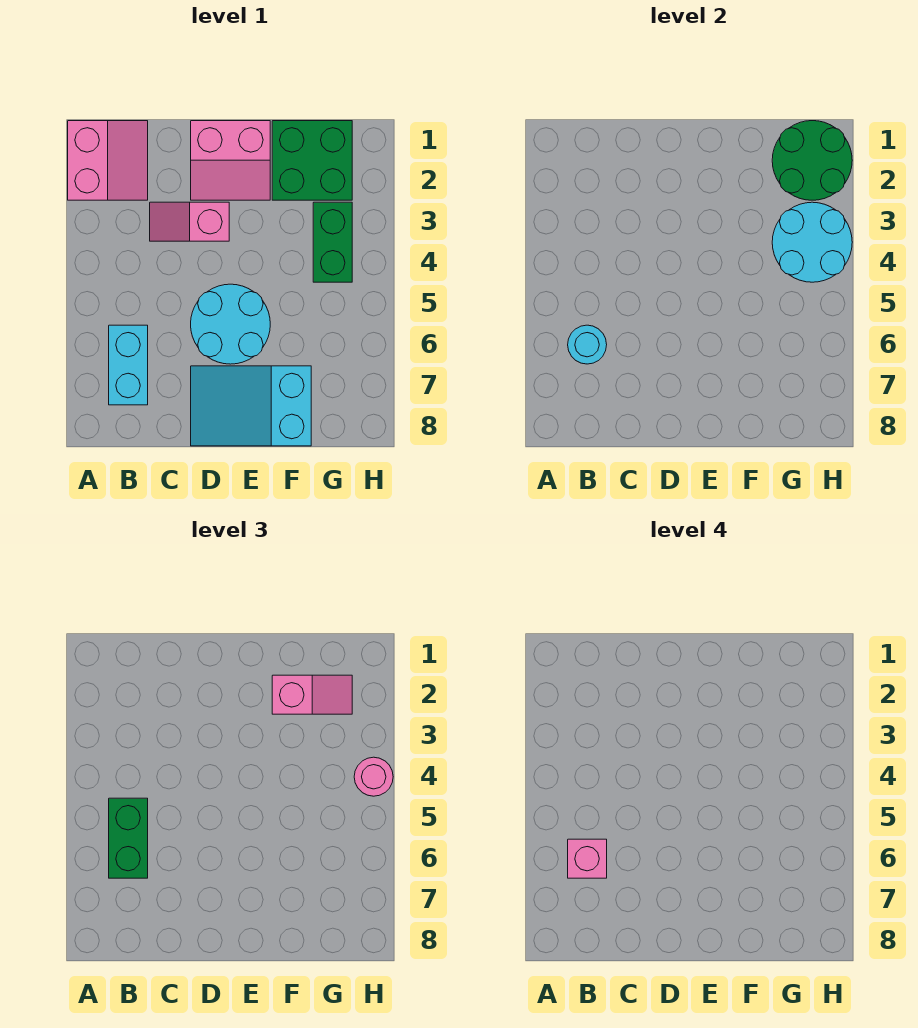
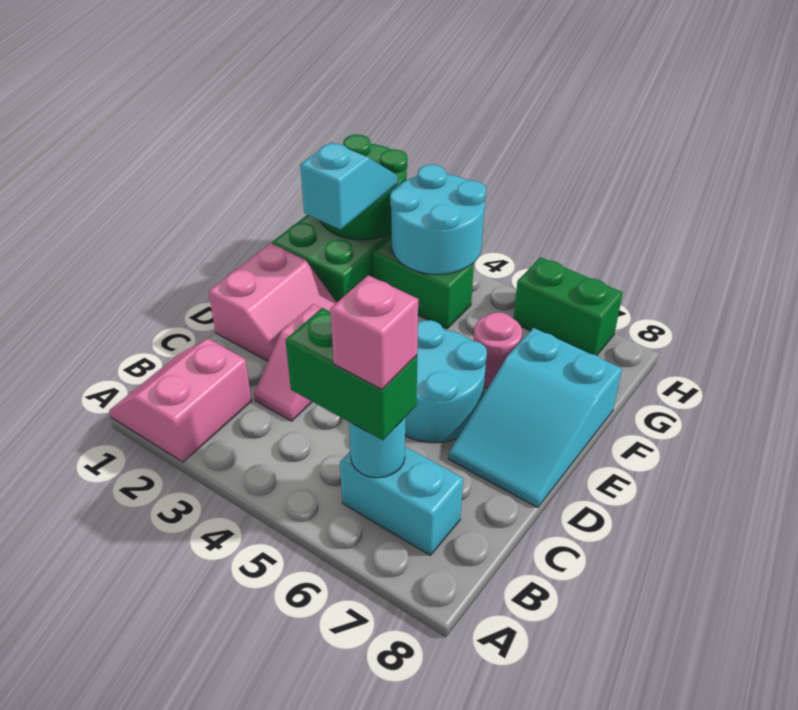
pink slope A1:B2 level 1 top A -> pink slope A1:B2 level 1 top 2
pink slope F2:G2 level 3 top F -> cyan slope F2:G2 level 3 top F
pink round brick H4 level 3 -> pink round brick F6 level 1
none -> green brick H6:H7 level 1

